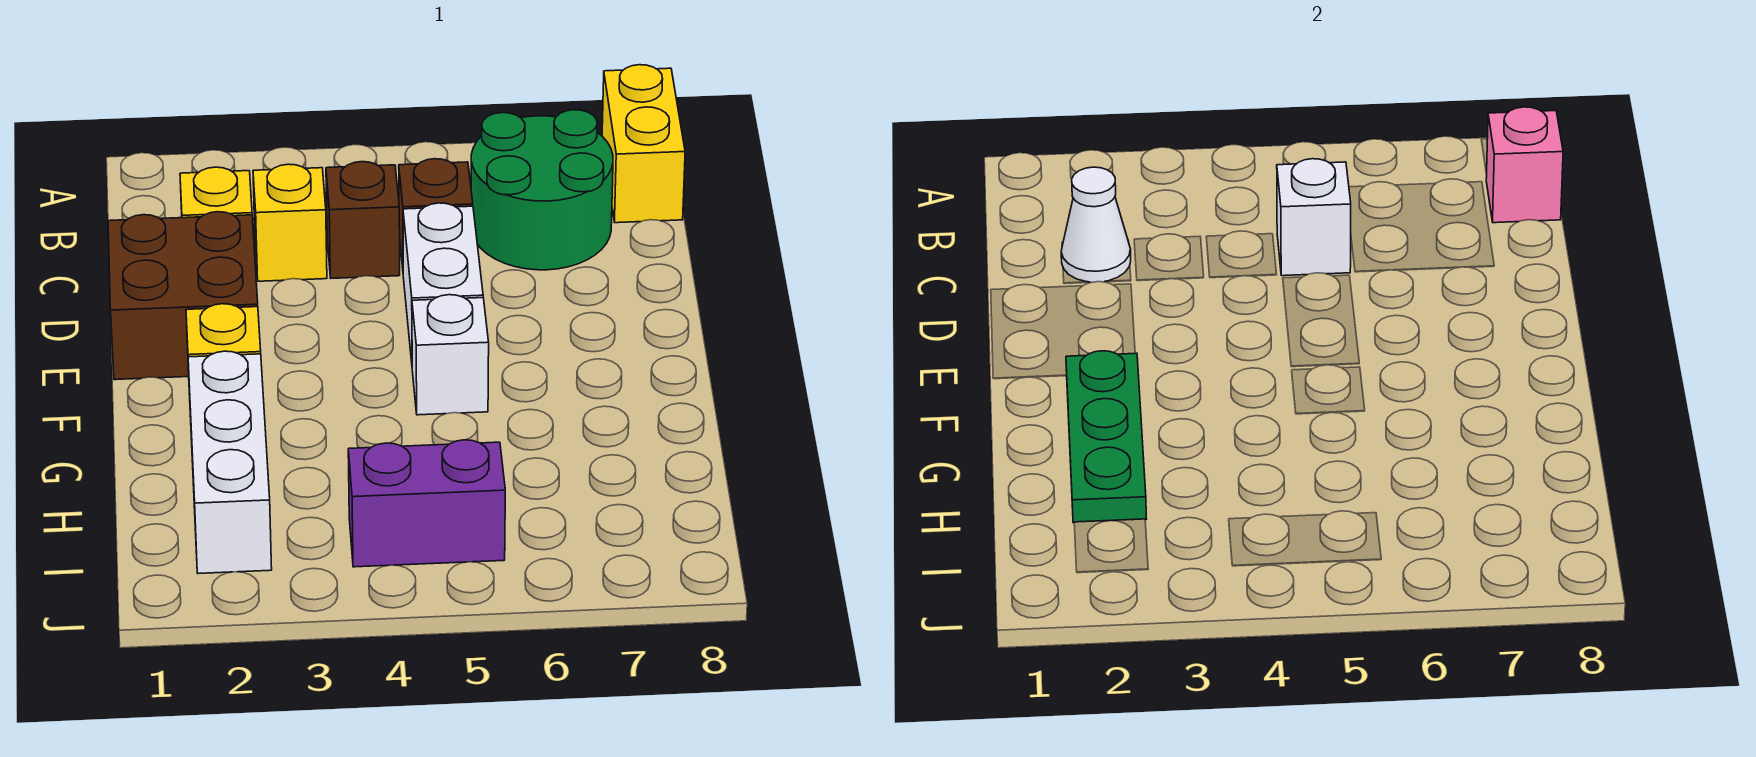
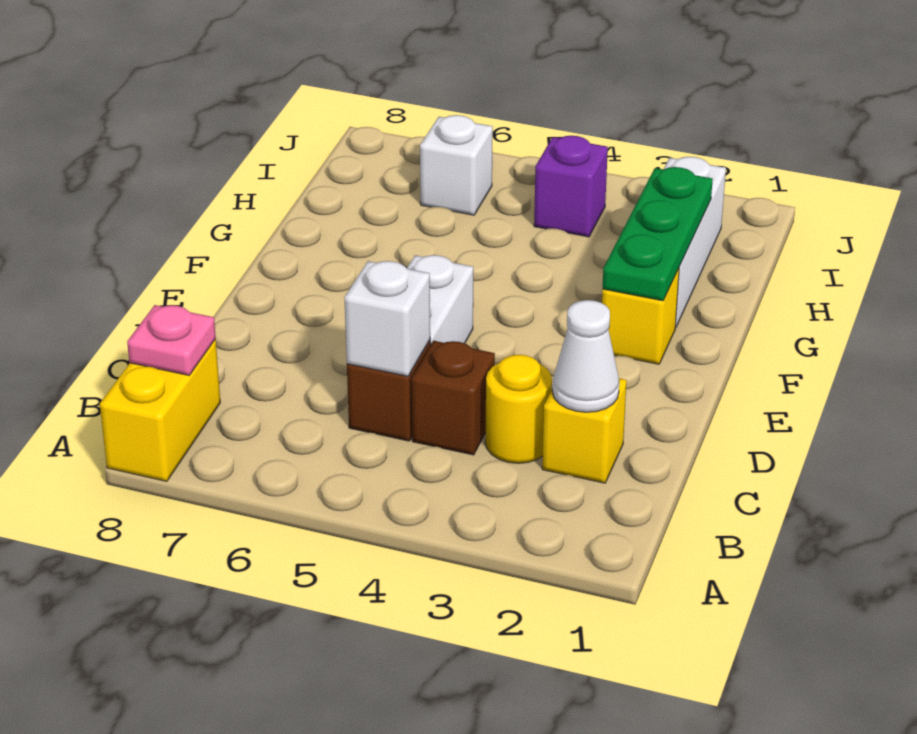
green round brick B6:C7 level 1 -> none
pink brick B8 level 2 -> pink plate B8 level 2
yellow brick C3 level 1 -> yellow round brick C3 level 1
brown brick D1:E2 level 1 -> none
white brick F5 level 1 -> white brick I6 level 1
purple brick I4:I5 level 1 -> purple brick I4 level 1

